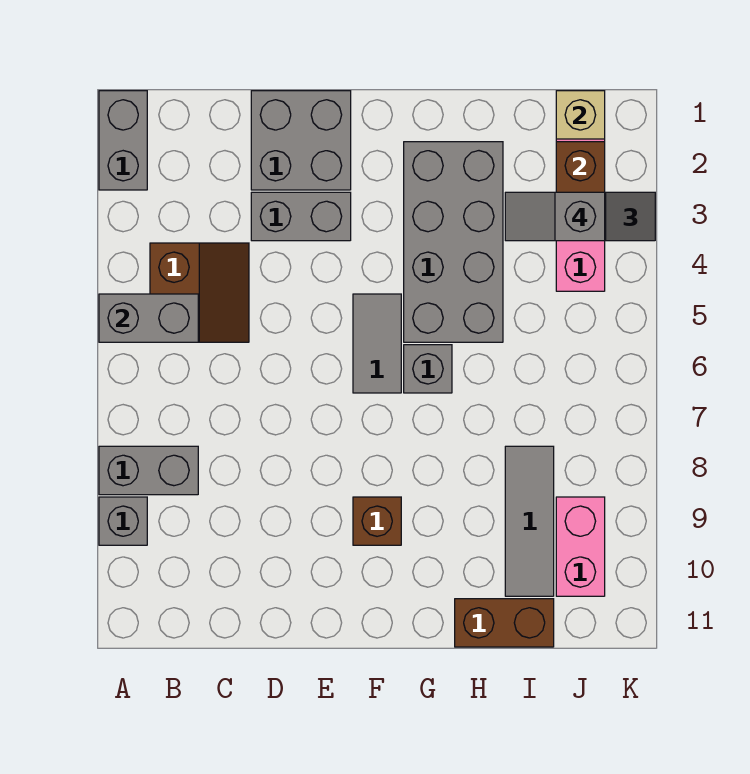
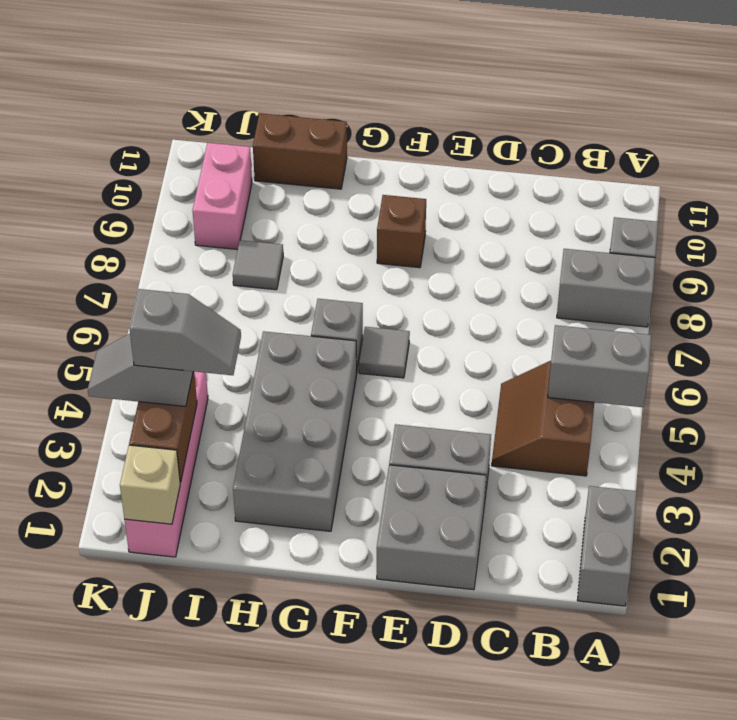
grey tile F5:F6 level 1 -> grey tile F6 level 1
grey tile I8:I10 level 1 -> grey tile I8 level 1

